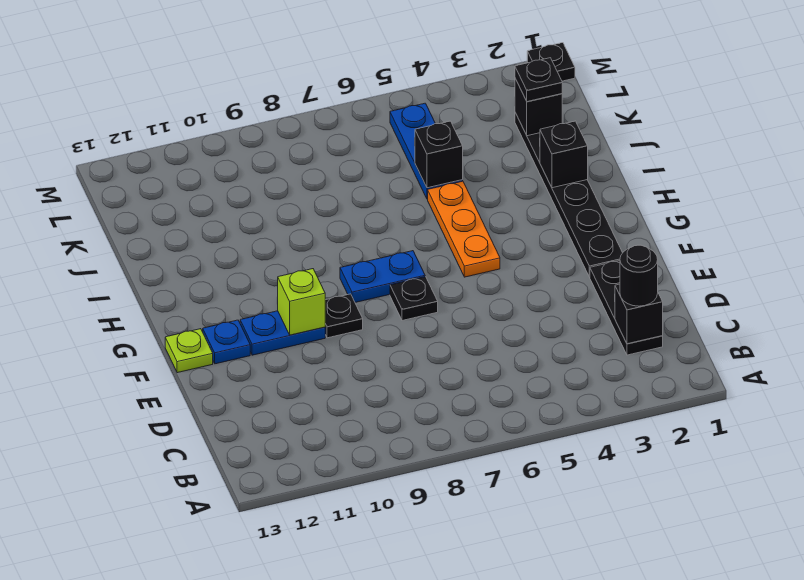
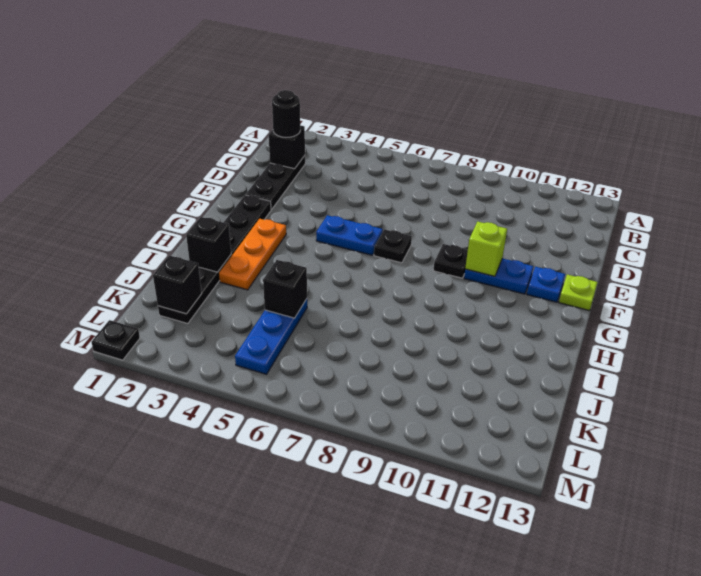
orange plate G5:I5 level 1 -> orange plate G3:I3 level 1
blue plate G7:G8 level 1 -> blue plate F5:F6 level 1
black plate K2 level 3 -> none

